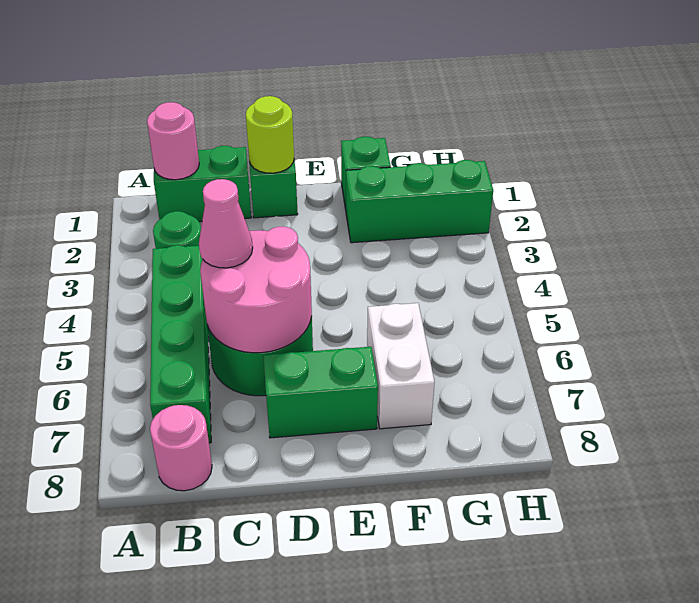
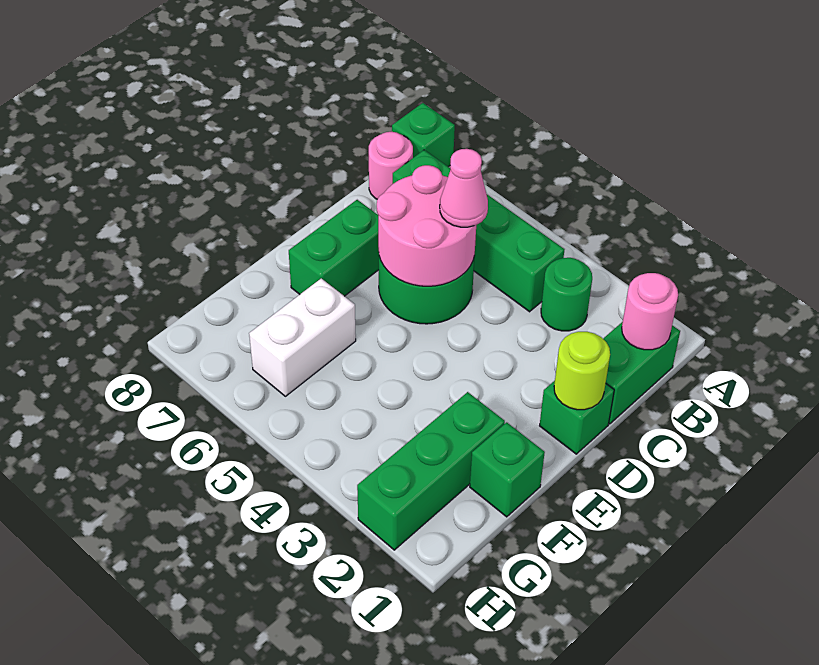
none -> green brick A8 level 1
white brick F6:F7 level 1 -> white brick F6:G6 level 1

